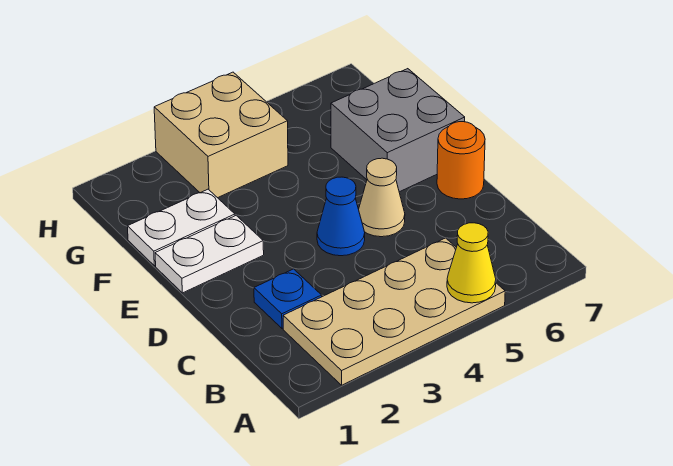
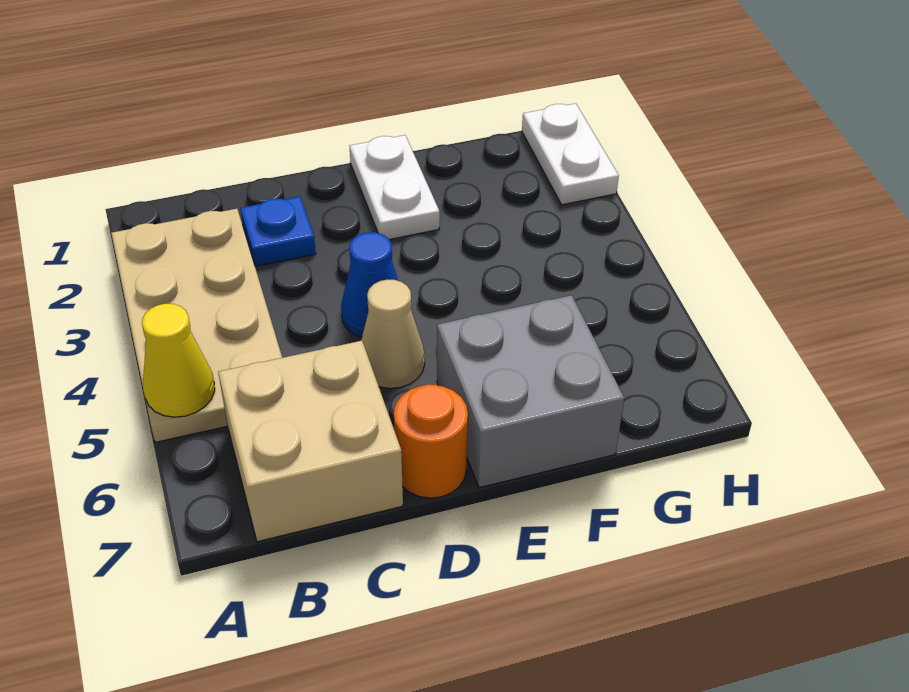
white plate F1:F2 level 1 -> white plate H1:H2 level 1
tan brick G3:H4 level 1 -> tan brick B6:C7 level 1

